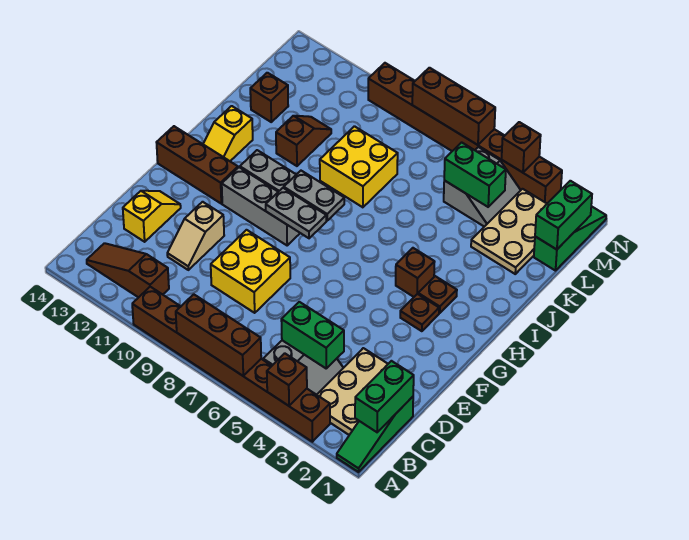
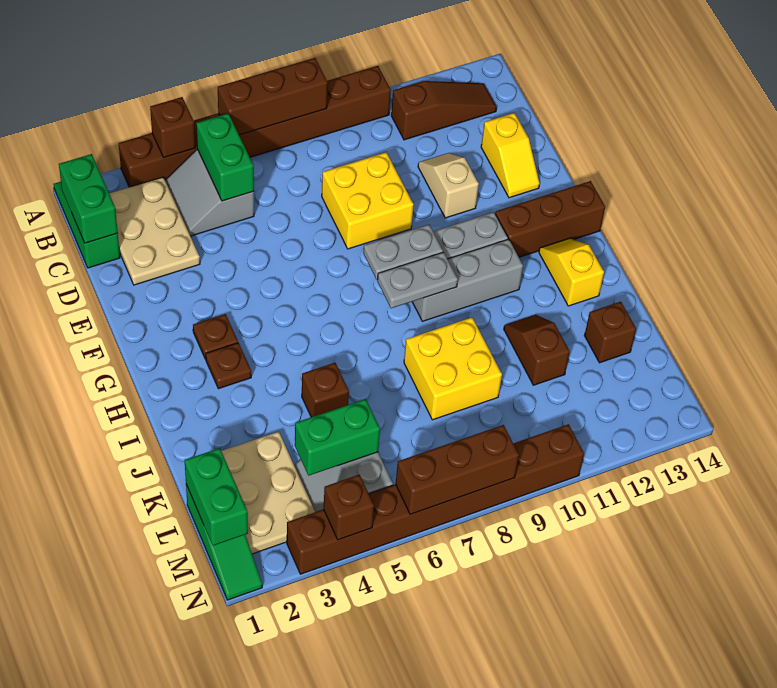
green brick C4:C5 level 2 -> green brick B5:C5 level 2
brown brick H4 level 1 -> brown brick J5 level 1
brown slope J11:K11 level 1 top J -> brown slope J11:K11 level 1 top K

